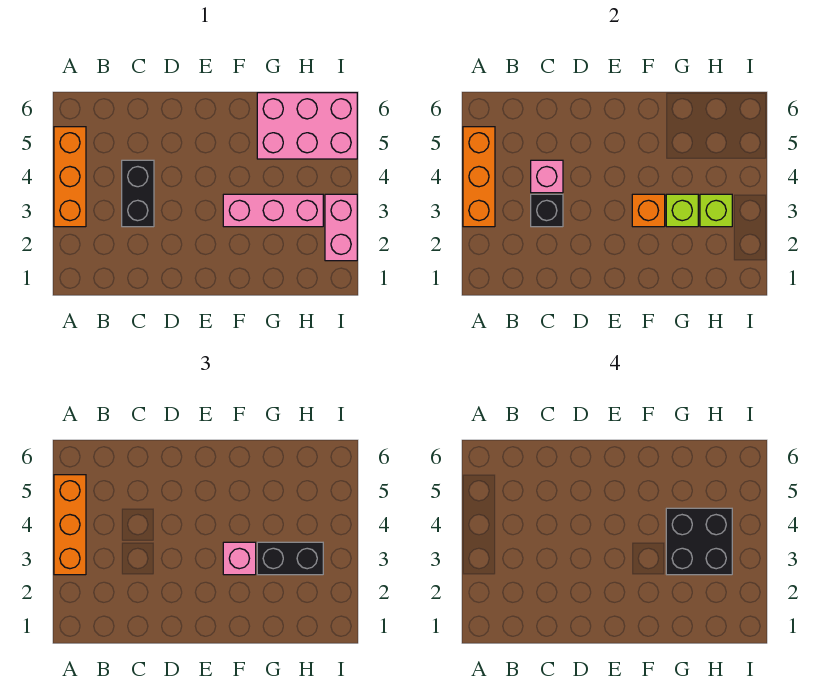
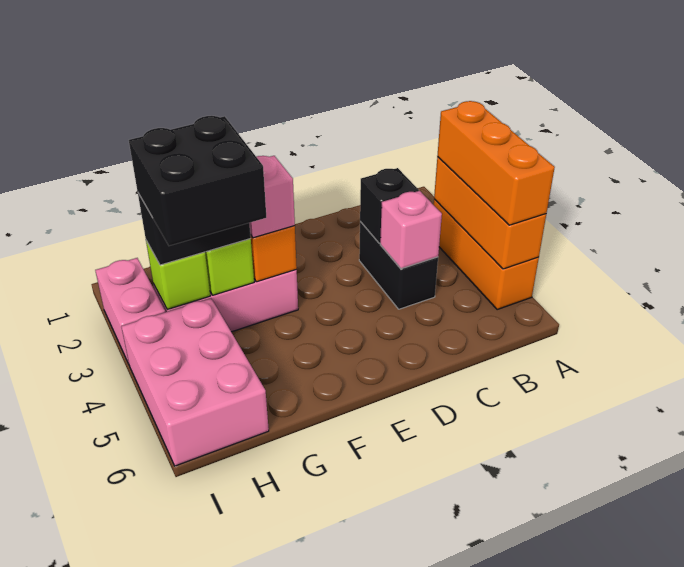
pink brick G5:I6 level 1 -> pink brick H4:I6 level 1

